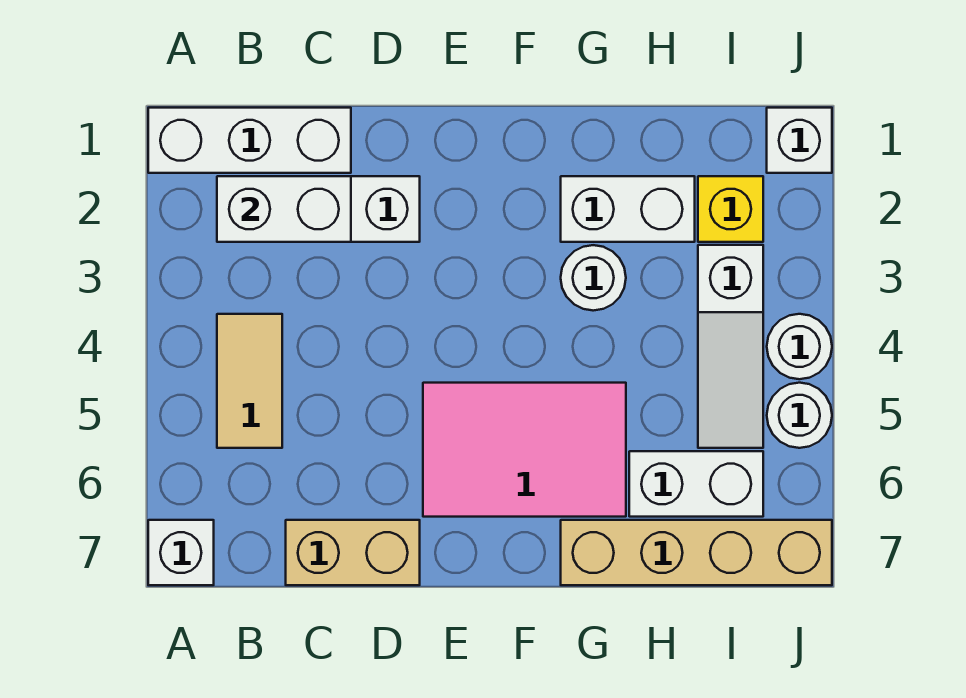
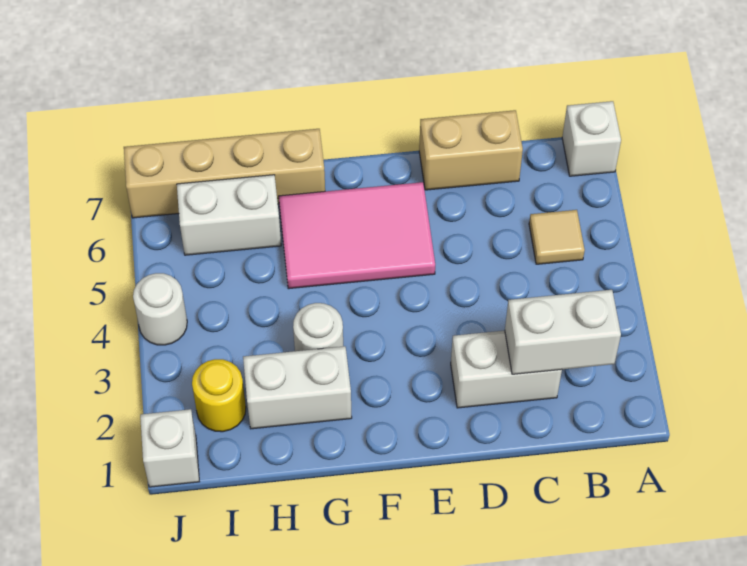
white brick A1:C1 level 1 -> none
tan tile B4:B5 level 1 -> tan tile B5 level 1
yellow brick I2 level 1 -> yellow round brick I2 level 1
white slope I3:I5 level 1 top 3 -> none
white round brick J5 level 1 -> none

